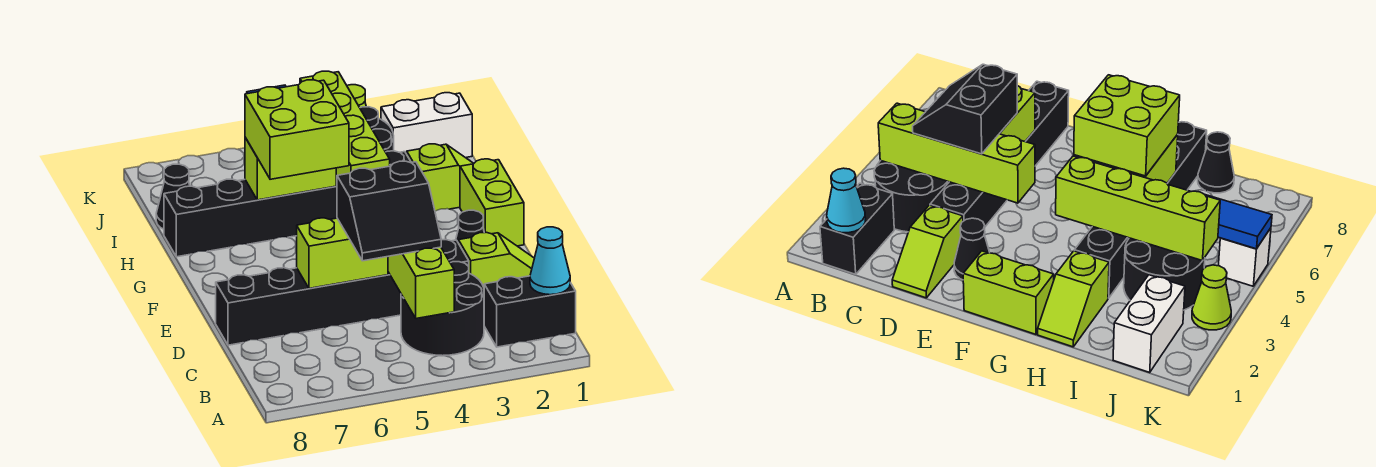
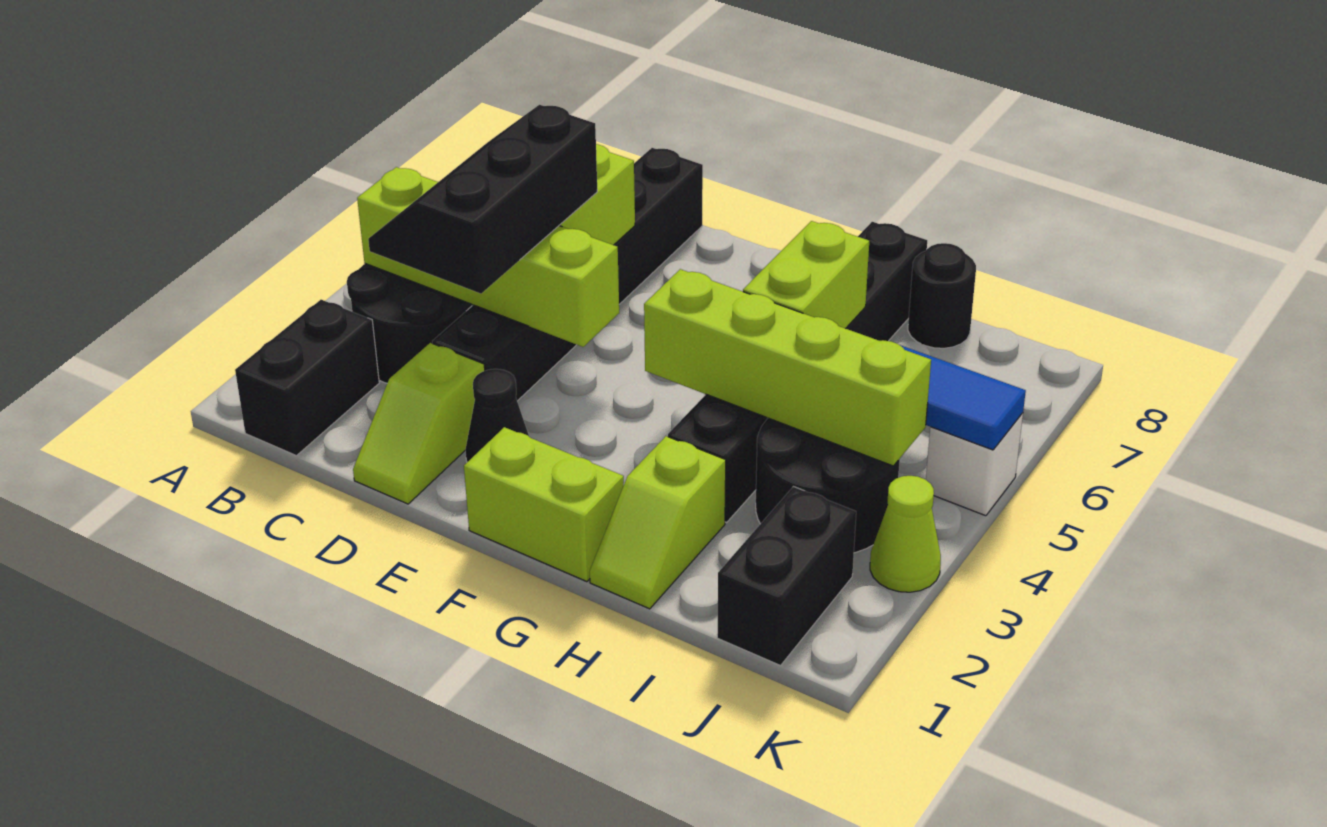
cyan cone B1 level 2 -> none
black slope C4:D5 level 3 top D -> black slope C3:D5 level 3 top D
lime brick G5:H6 level 3 -> none
black cone I8 level 1 -> black round brick I8 level 1
white brick J1:J2 level 1 -> black brick J1:J2 level 1

